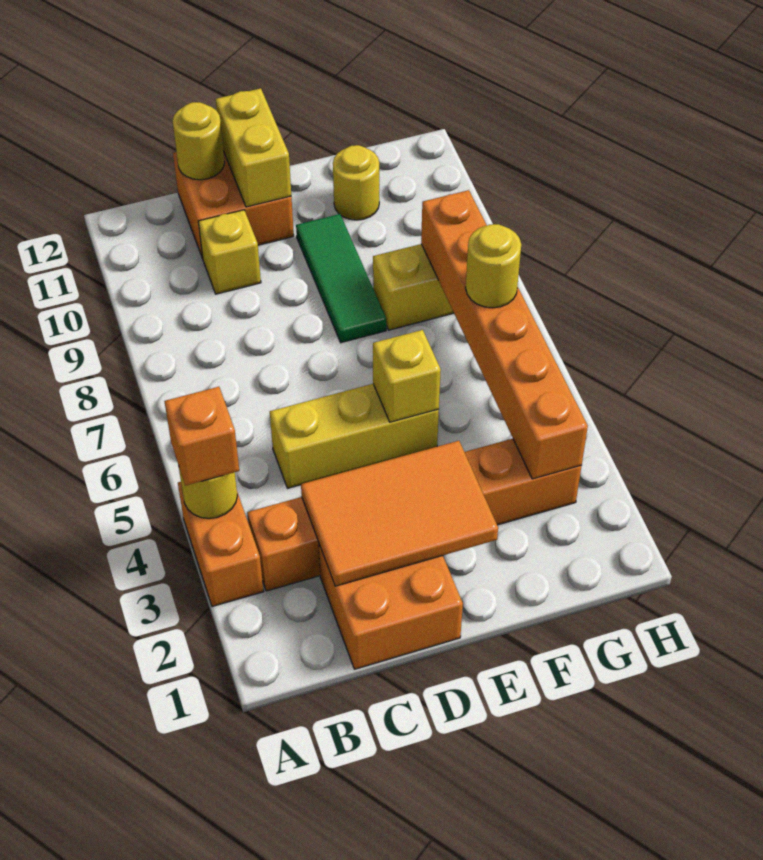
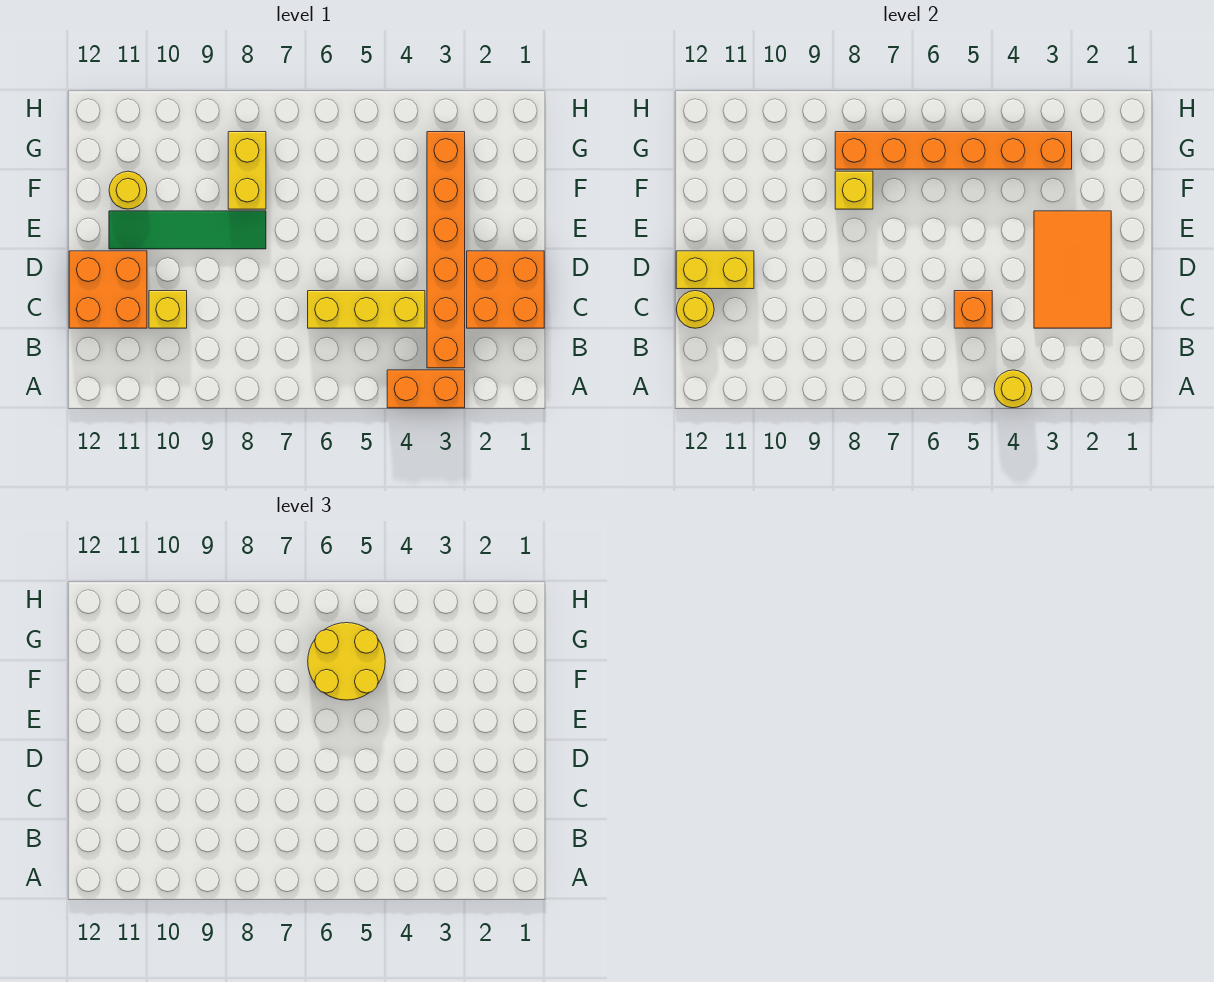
orange brick A4 level 3 -> orange brick C5 level 2
yellow brick C5:E5 level 1 -> yellow brick C4:C6 level 1
yellow brick E5 level 2 -> yellow brick F8 level 2
green tile E8:E10 level 1 -> green tile E8:E11 level 1
yellow round brick G6 level 3 -> yellow round brick F5:G6 level 3

